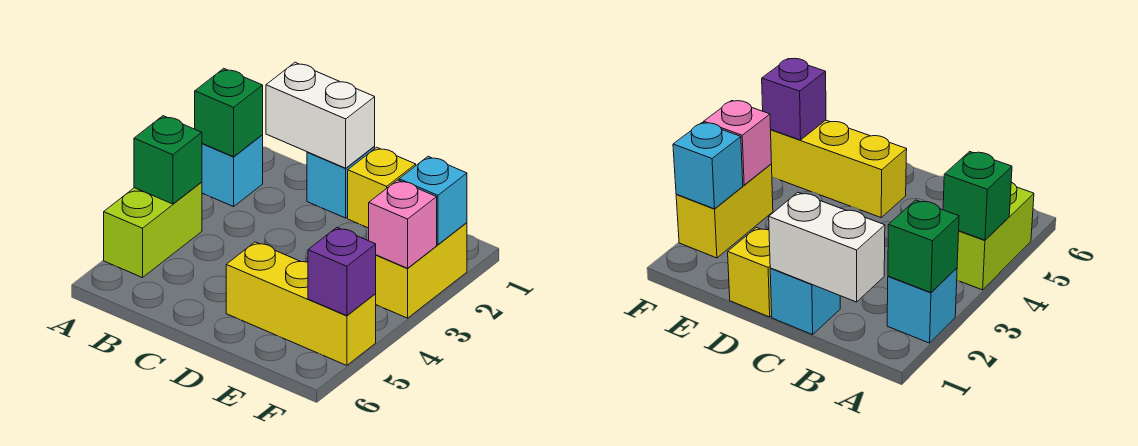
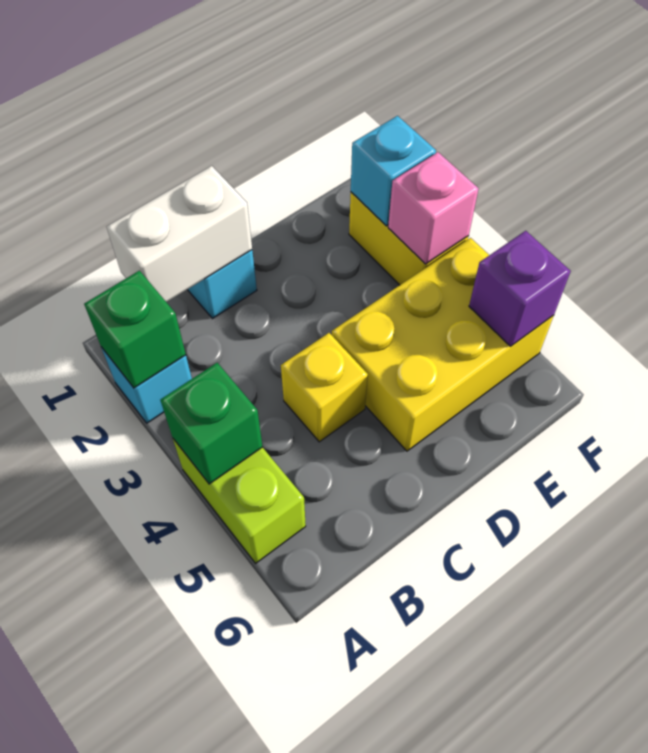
yellow brick D1 level 1 -> yellow brick C4 level 1
yellow brick D5:F5 level 1 -> yellow brick D4:F5 level 1

